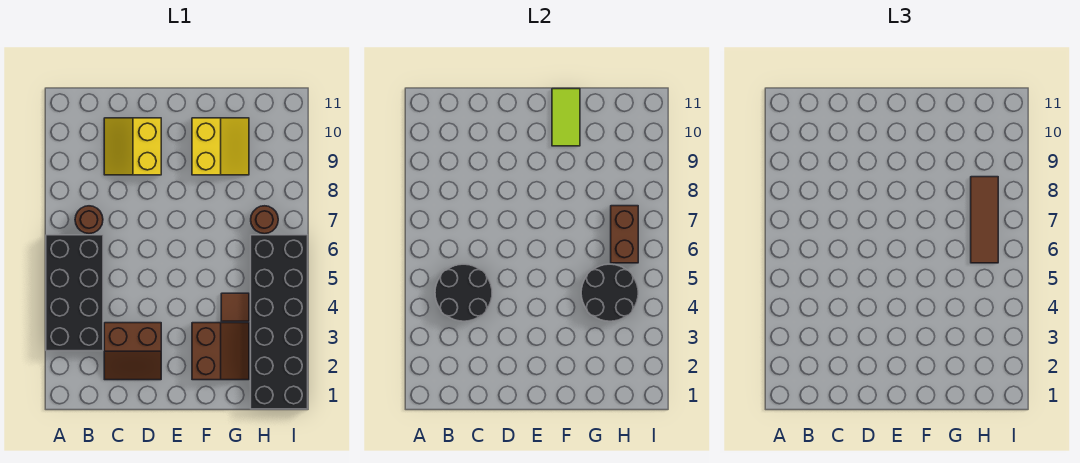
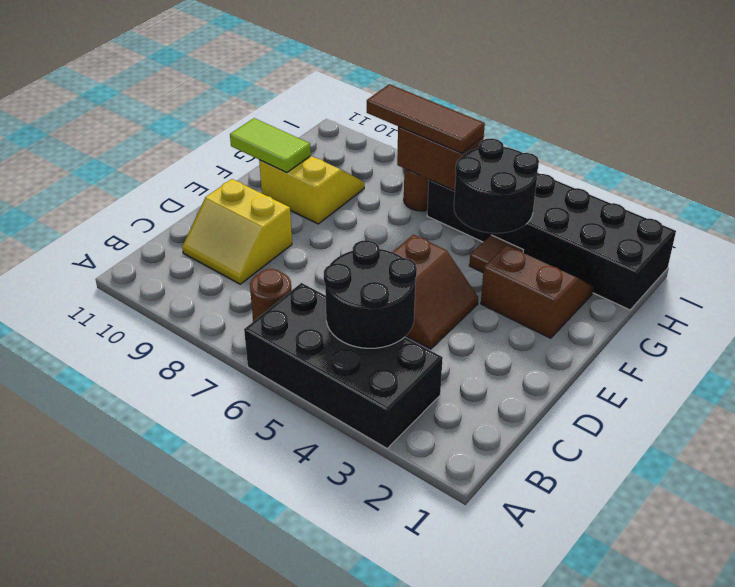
brown slope C2:D3 level 1 top 3 -> brown slope D4:E5 level 1 top 5

